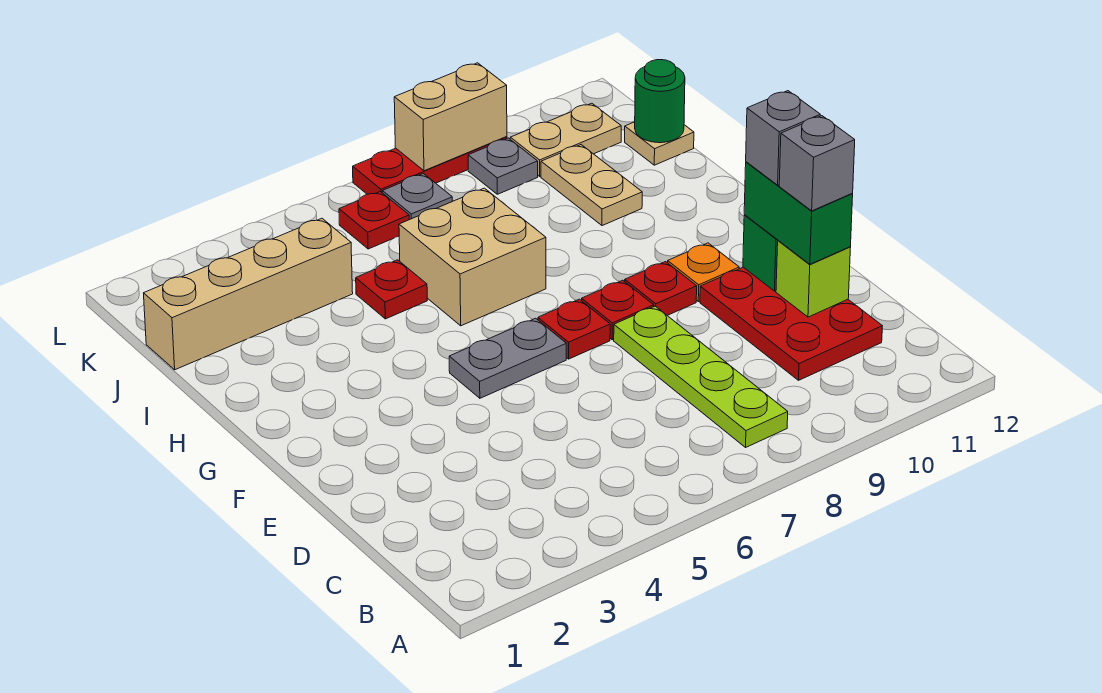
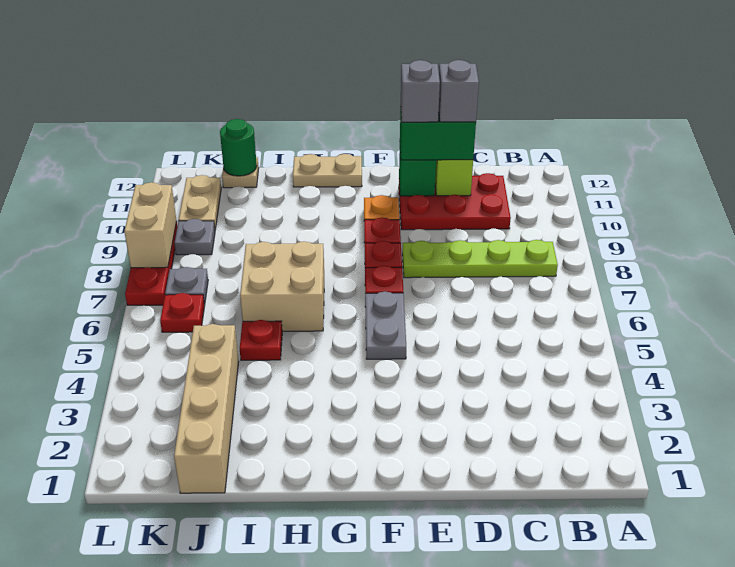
tan plate I10:J10 level 1 -> tan plate G12:H12 level 1

